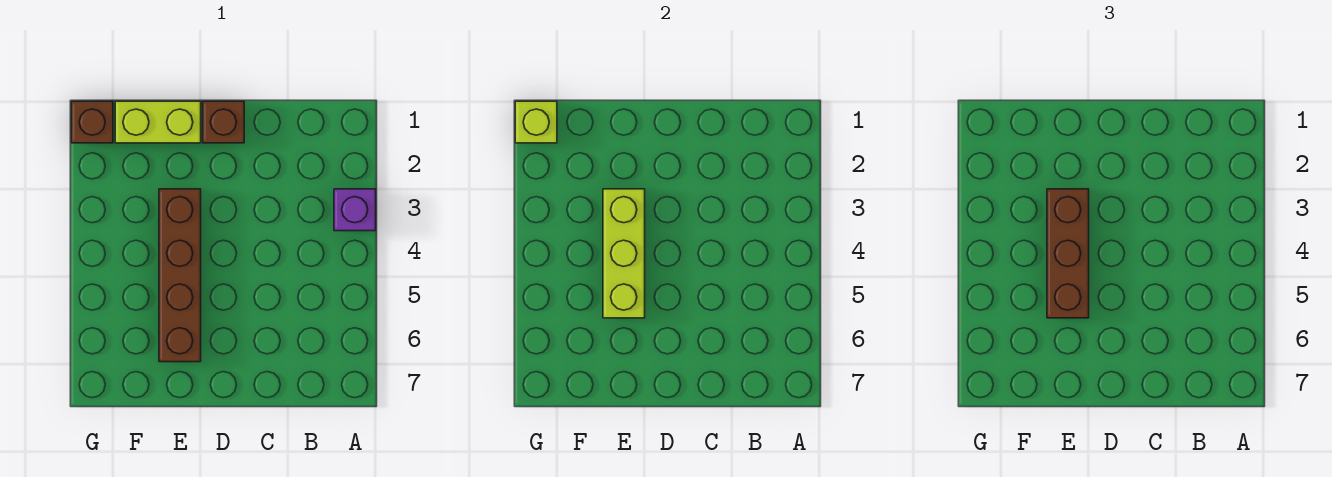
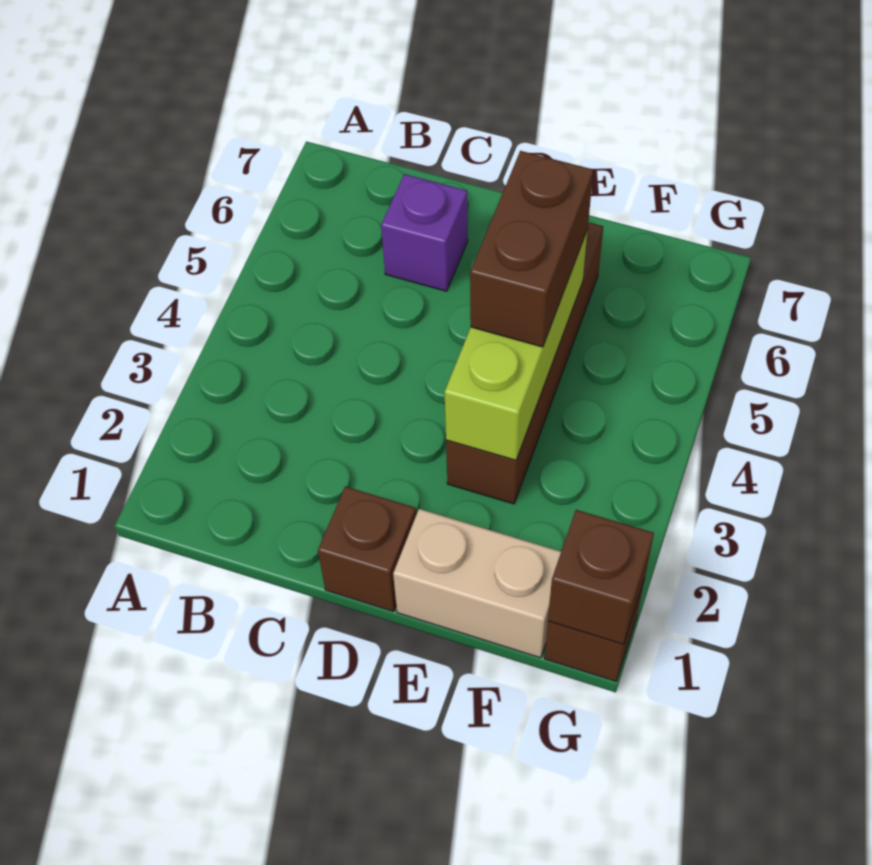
purple brick A3 level 1 -> purple brick C6 level 1
lime brick E1:F1 level 1 -> tan brick E1:F1 level 1
brown brick E3:E5 level 3 -> brown brick E4:E5 level 3
lime brick G1 level 2 -> brown brick G1 level 2

